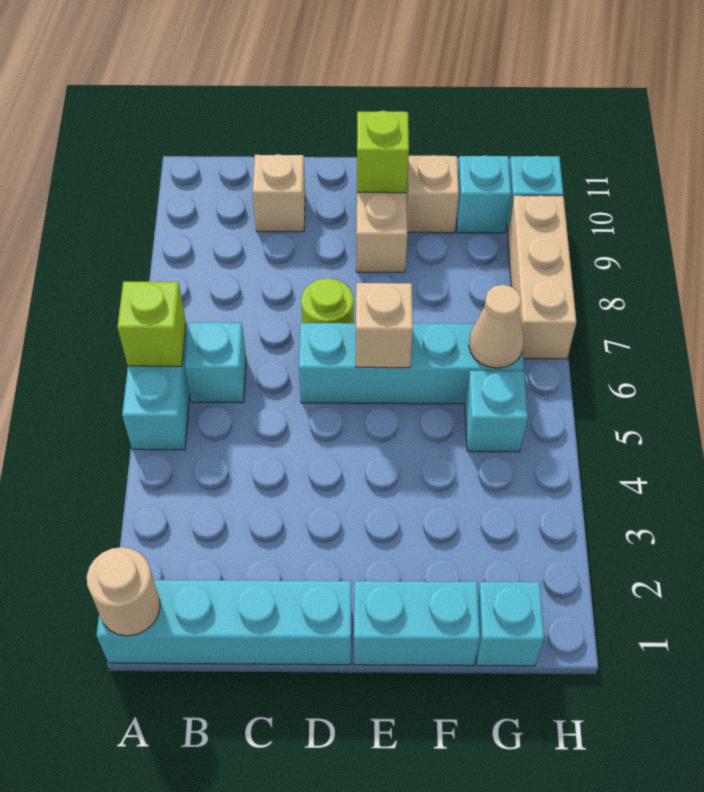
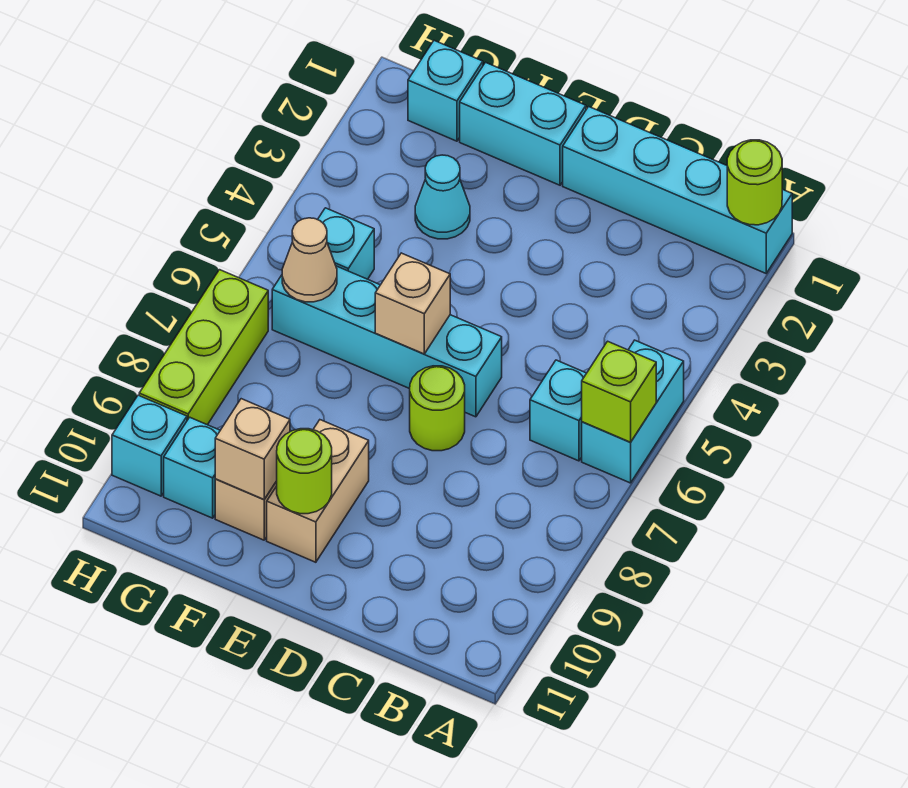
tan round brick A1 level 2 -> lime round brick A1 level 2
tan brick C10 level 1 -> tan brick F10 level 2
lime brick E10 level 2 -> lime round brick E10 level 2
none -> cyan cone F3 level 1
tan brick H7:H9 level 1 -> lime brick H7:H9 level 1

